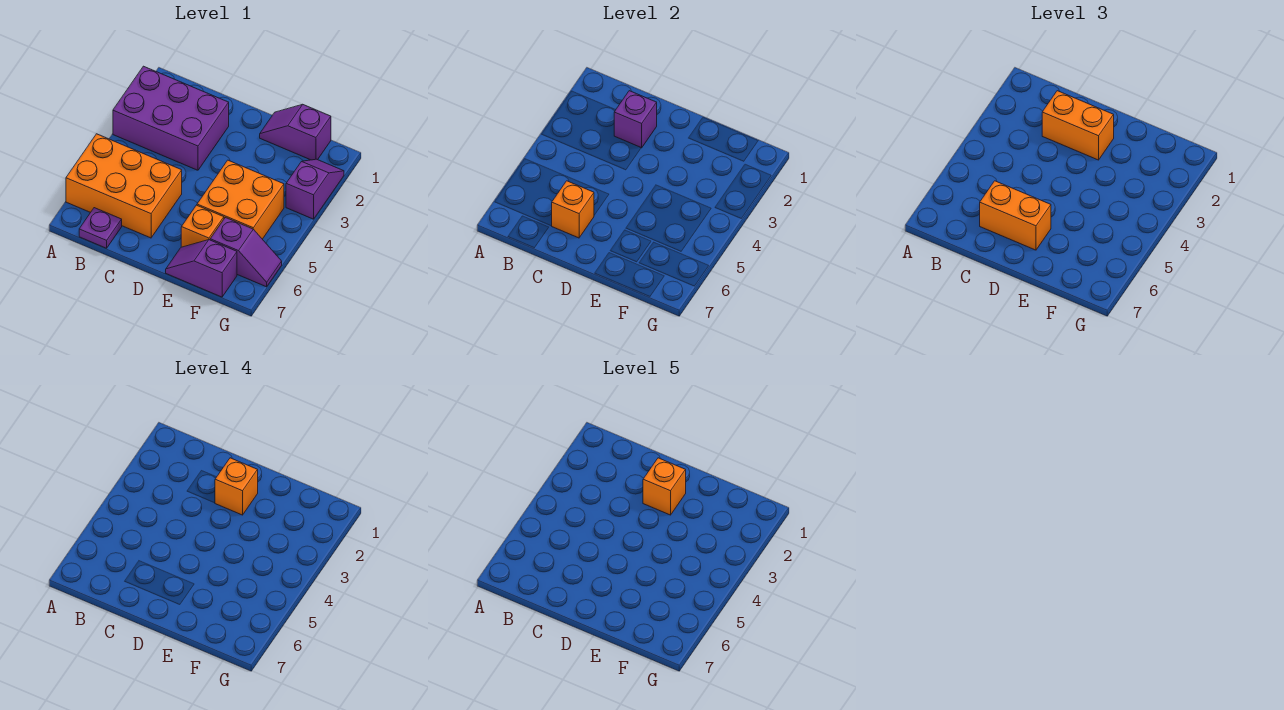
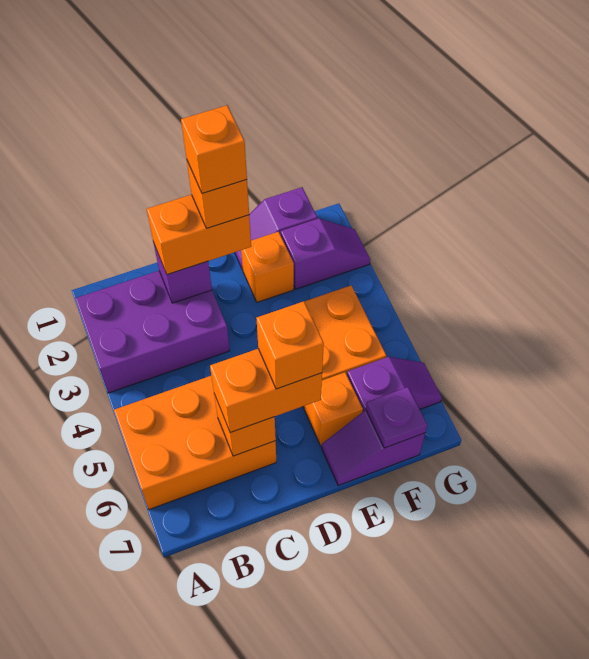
purple plate B7 level 1 -> purple plate F7 level 2
none -> orange brick D6 level 4
none -> orange brick E2 level 1
purple slope G2:G3 level 1 top 3 -> purple slope F2:G2 level 1 top F

